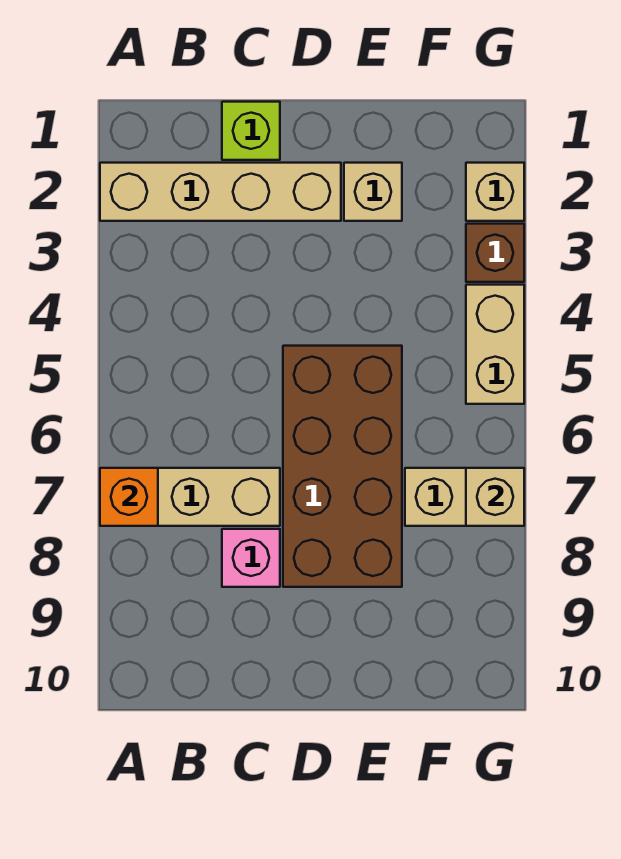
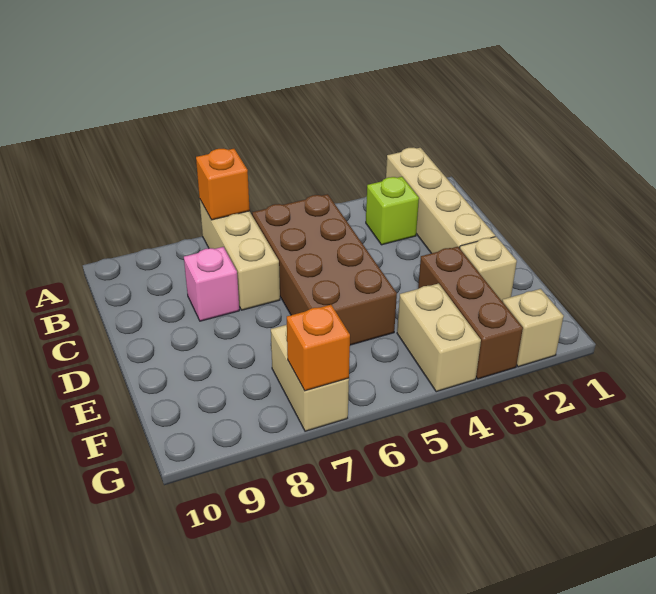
lime brick C1 level 1 -> lime brick B3 level 1
brown brick D5:E8 level 1 -> brown brick B5:E6 level 1
brown brick G3 level 1 -> brown brick E3:G3 level 1
tan brick G4:G5 level 1 -> tan brick F4:G4 level 1
tan brick G7 level 2 -> orange brick G7 level 2

